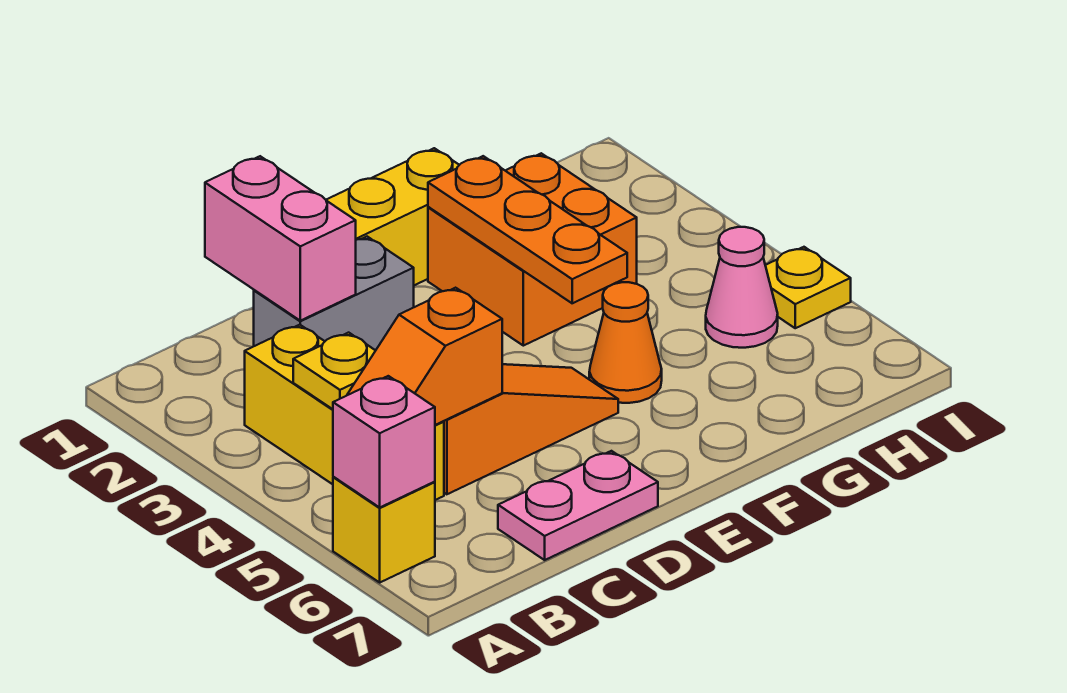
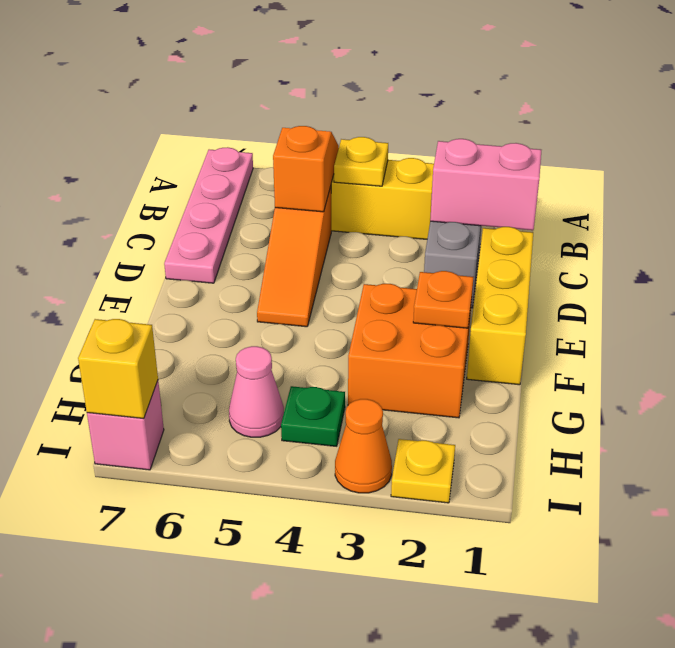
yellow brick A6 level 1 -> yellow brick I7 level 2
pink brick A6 level 2 -> pink brick I7 level 1
pink plate C7:D7 level 1 -> pink plate A7:D7 level 1
orange plate F2:F4 level 2 -> orange plate F2 level 2
orange cone F5 level 1 -> orange cone I3 level 1
none -> green plate H4 level 1
yellow plate I5 level 1 -> yellow plate I2 level 1

